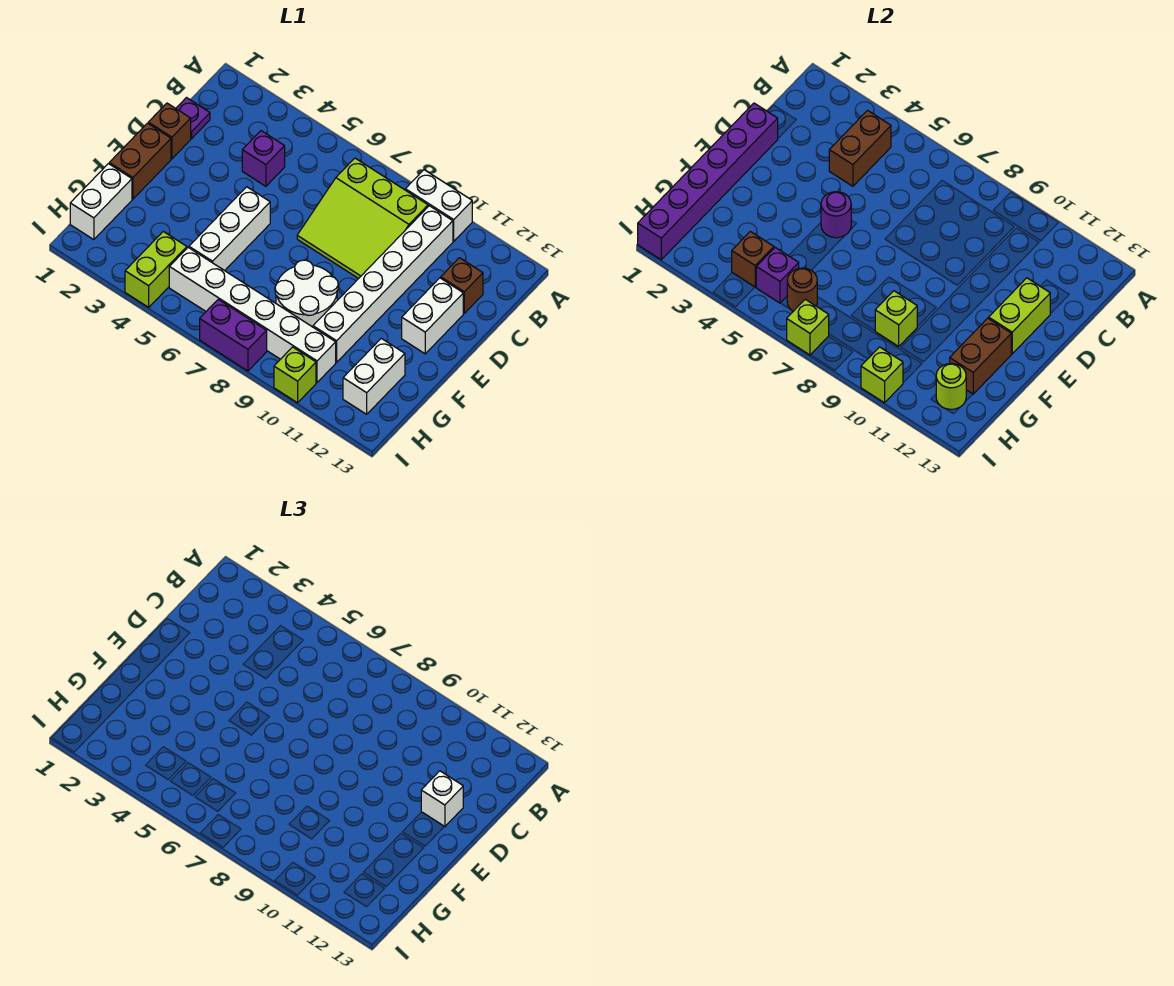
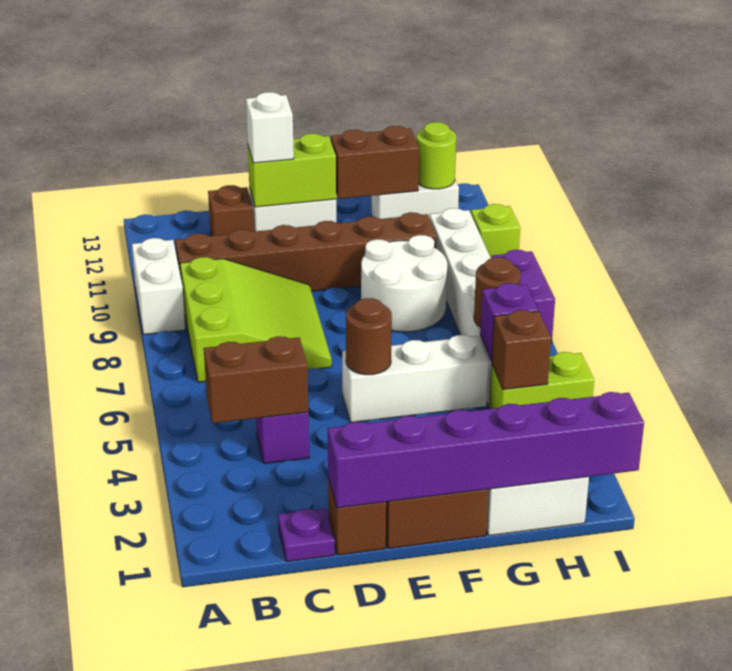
white brick B10:G10 level 1 -> brown brick B10:G10 level 1
purple round brick E5 level 2 -> brown round brick E5 level 2
lime brick G9 level 2 -> none
lime brick I7 level 2 -> none
lime brick I10 level 2 -> none

